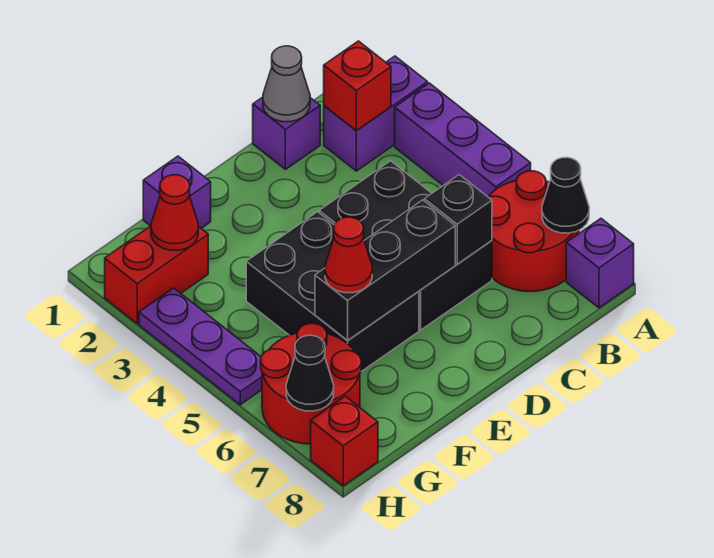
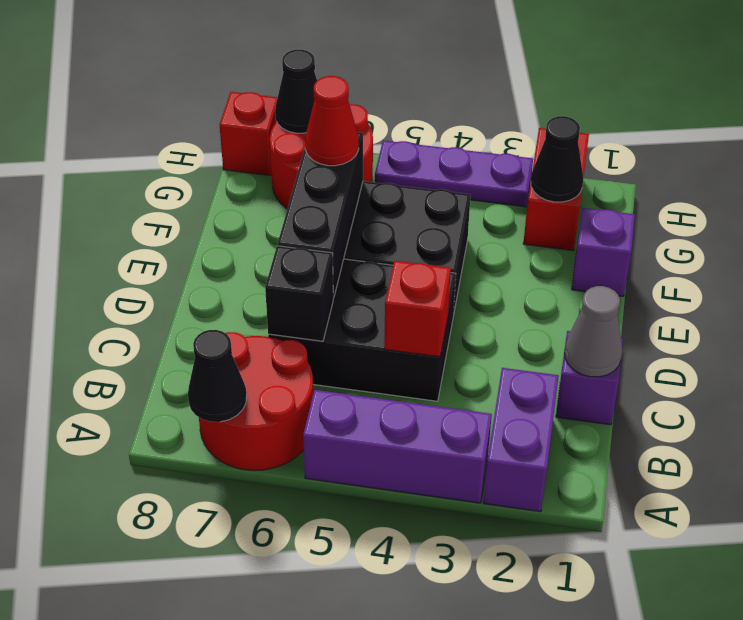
purple brick A8 level 1 -> none
red brick B2 level 2 -> red brick C4 level 2
red cone G2 level 2 -> black cone G2 level 2

